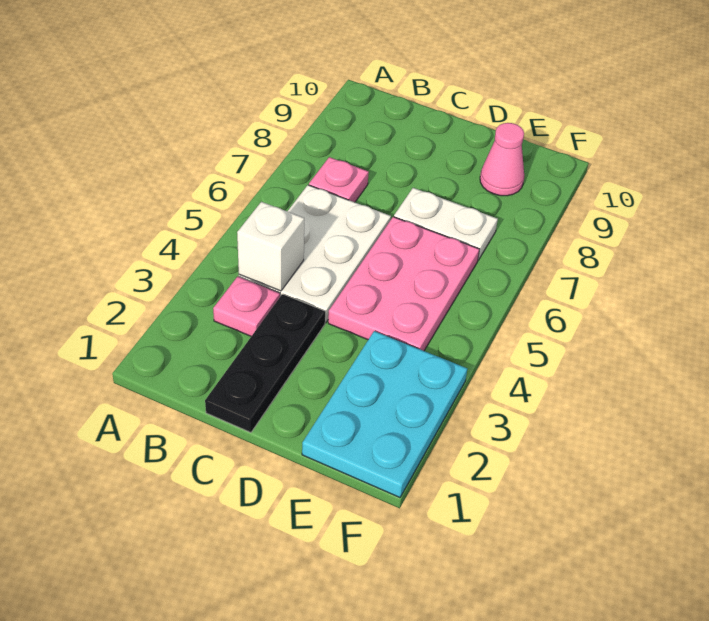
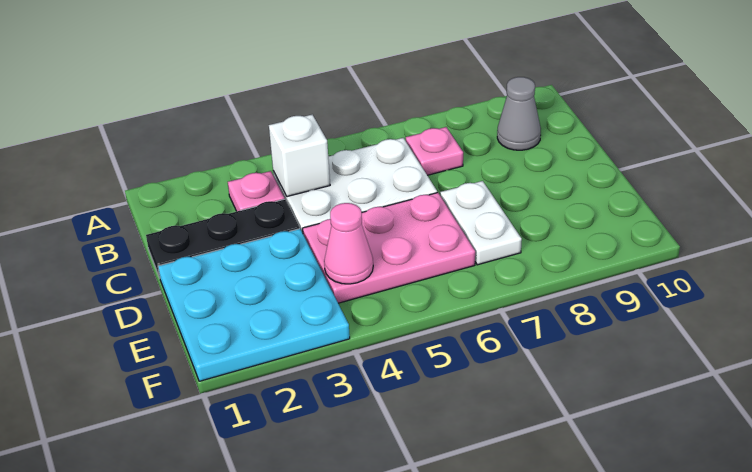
none -> grey cone B9 level 1
cyan plate E1:F3 level 1 -> cyan plate D1:F3 level 1
pink cone E9 level 1 -> pink cone E4 level 2

